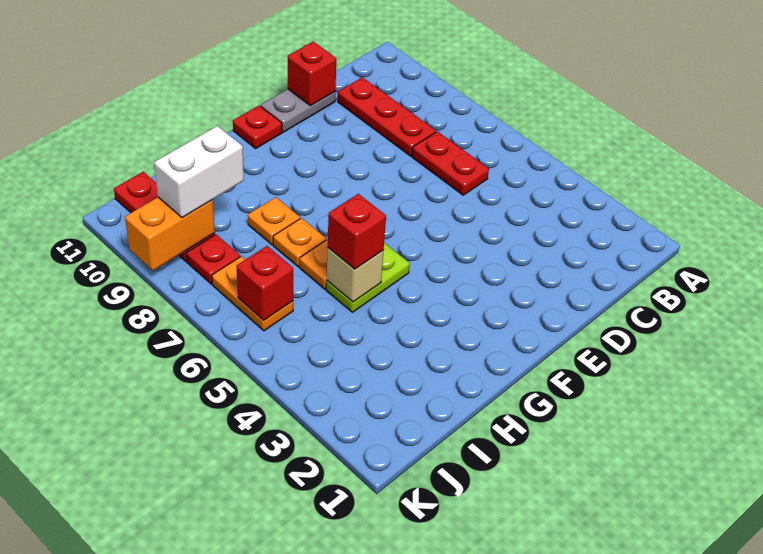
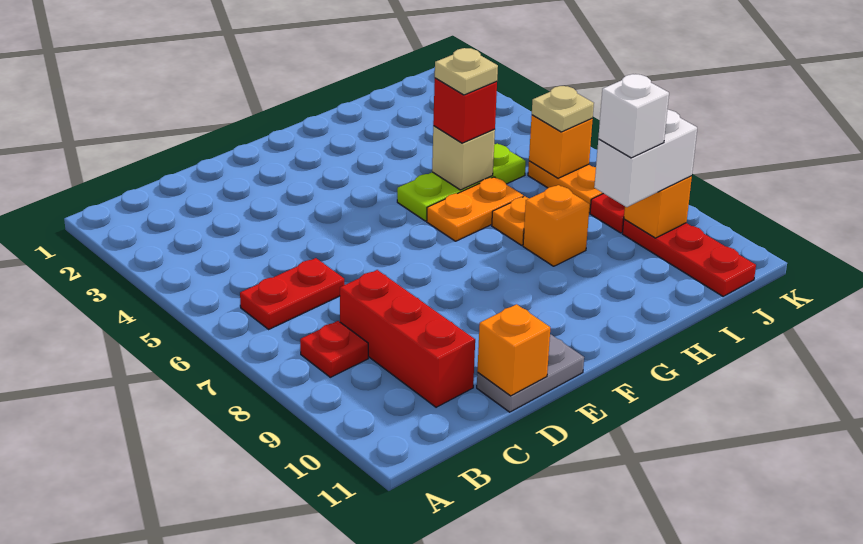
red plate C6:C7 level 1 -> red plate B6:C6 level 1
red plate C8:C10 level 1 -> red brick C8:C10 level 1
red brick D11 level 2 -> orange brick D11 level 2
red plate F11 level 1 -> red plate B8 level 1
lime plate G5:H5 level 1 -> lime plate G5:I5 level 1
none -> tan plate H5 level 4
orange plate H8 level 1 -> orange brick H8 level 1
none -> white brick I9 level 4
red brick J6 level 2 -> orange brick J6 level 2
none -> tan plate J6 level 3
orange brick J9:K9 level 2 -> orange brick J9 level 2

